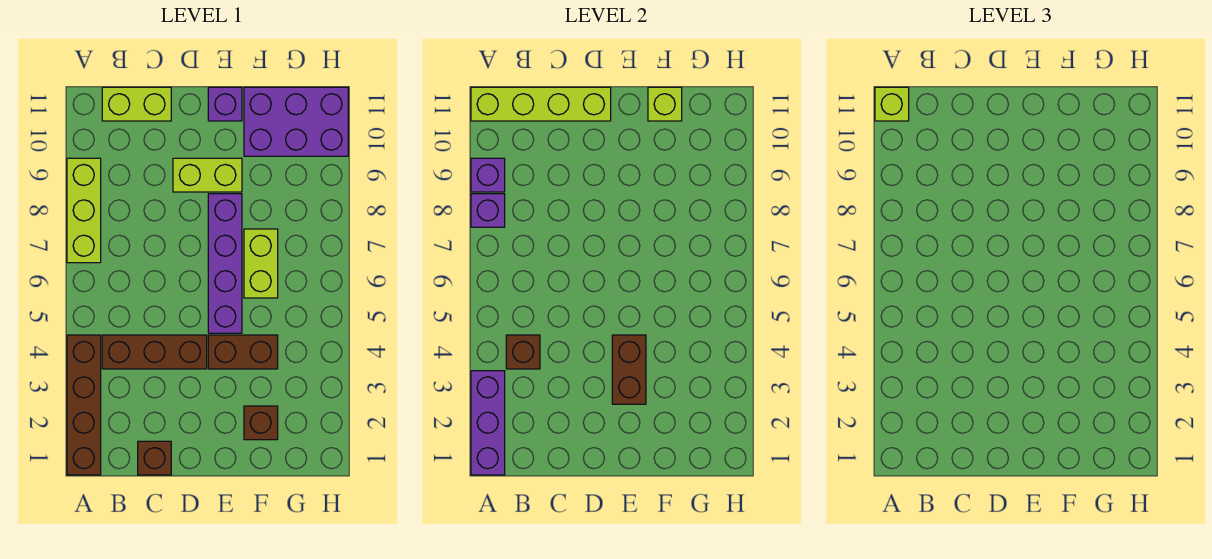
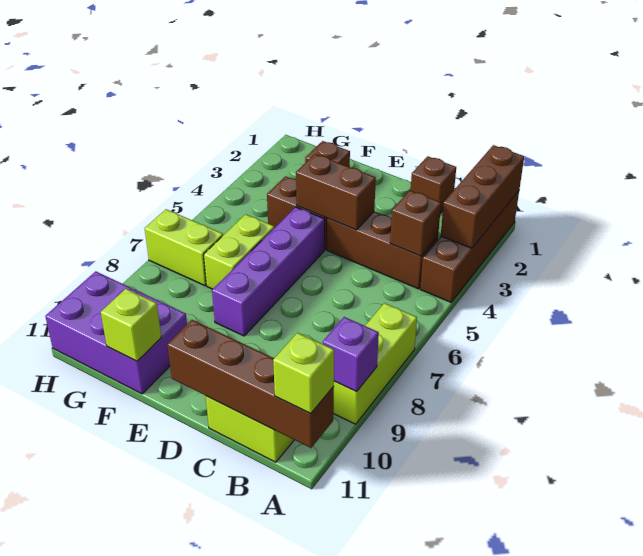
purple brick A1:A3 level 2 -> brown brick A1:A3 level 2
purple brick A8 level 2 -> none
lime brick A11:D11 level 2 -> brown brick A11:D11 level 2
lime brick D9:E9 level 1 -> lime brick G7:H7 level 1
brown brick E3:E4 level 2 -> brown brick D4:E4 level 2
purple brick E11 level 1 -> none

